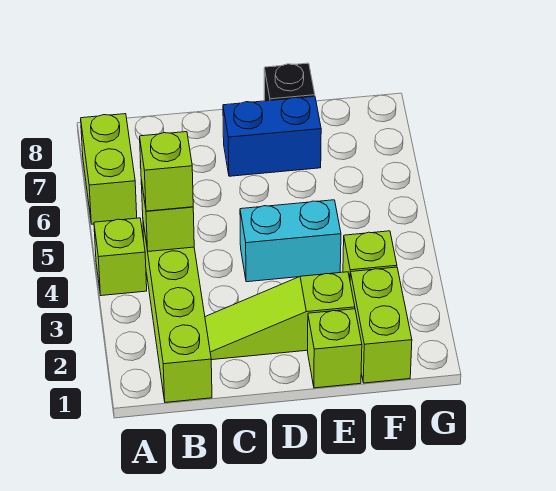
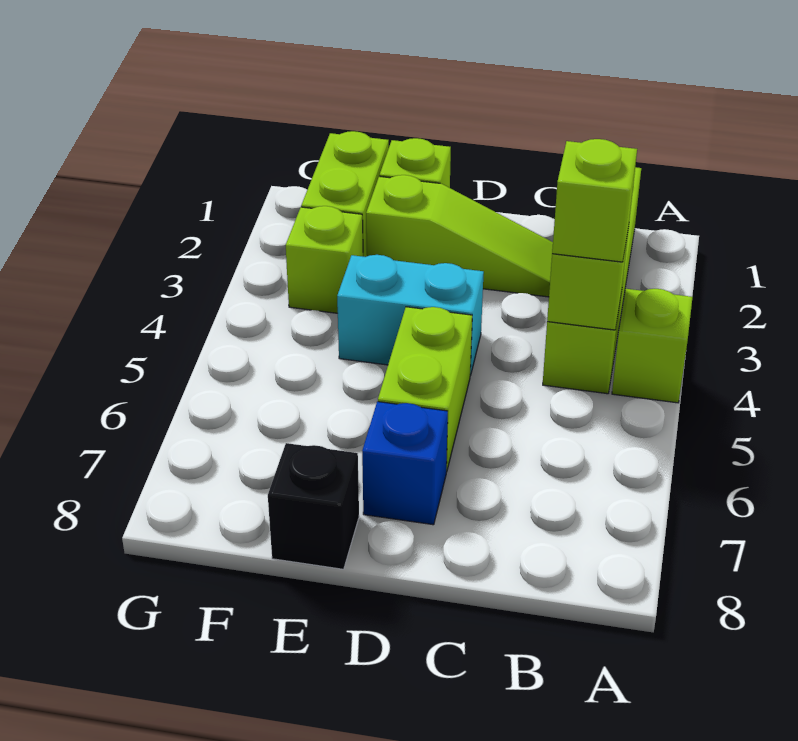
lime brick A6:A7 level 1 -> lime brick D5:D6 level 1
blue brick D7:E7 level 1 -> blue brick D7 level 1

